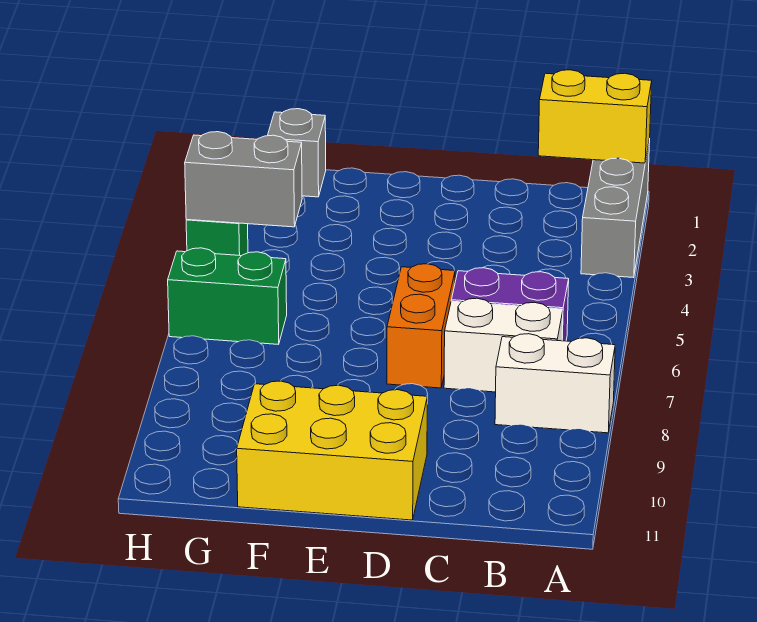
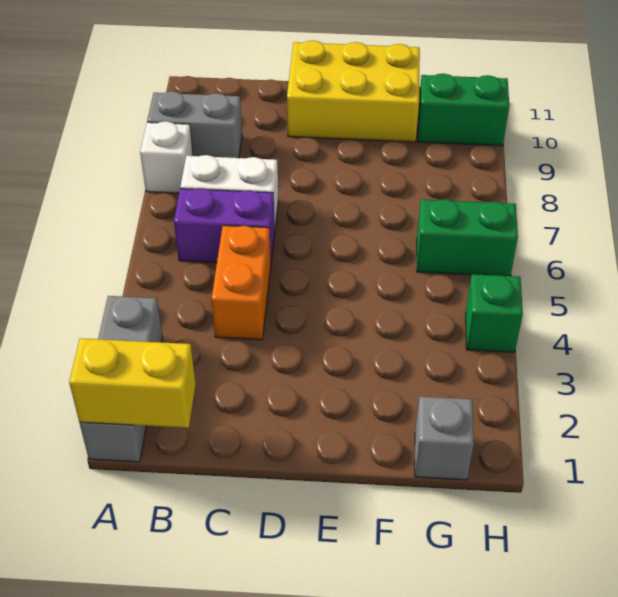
white brick A8:B8 level 1 -> white brick A8 level 1
orange brick D6:D7 level 1 -> orange brick C4:C5 level 1
grey brick G4:H4 level 2 -> grey brick A9:B9 level 1
none -> green brick G10:H10 level 1

